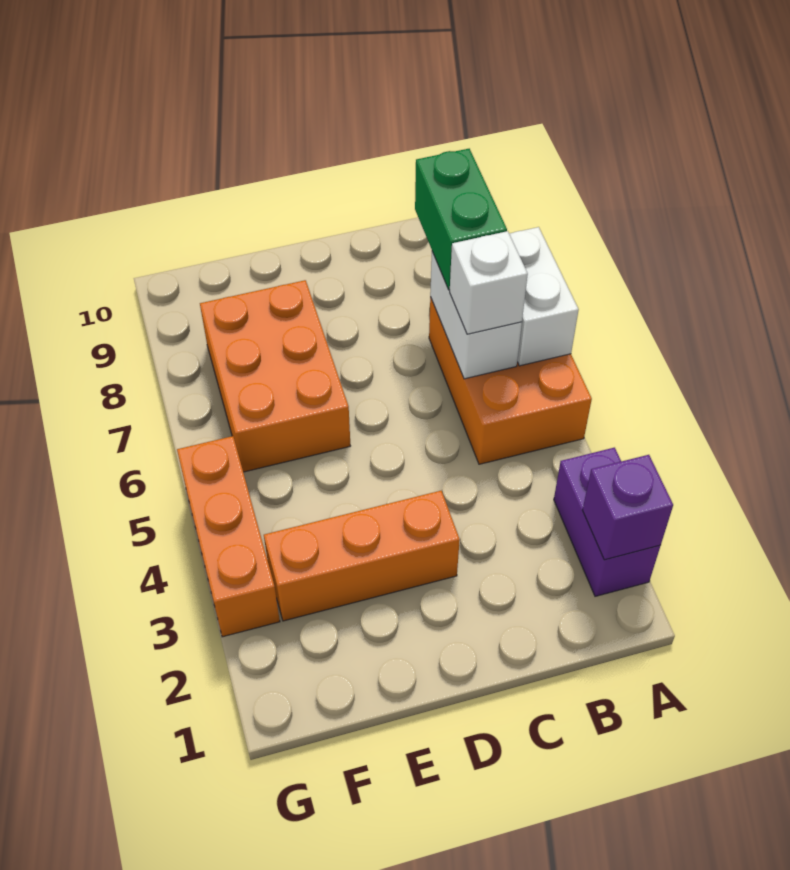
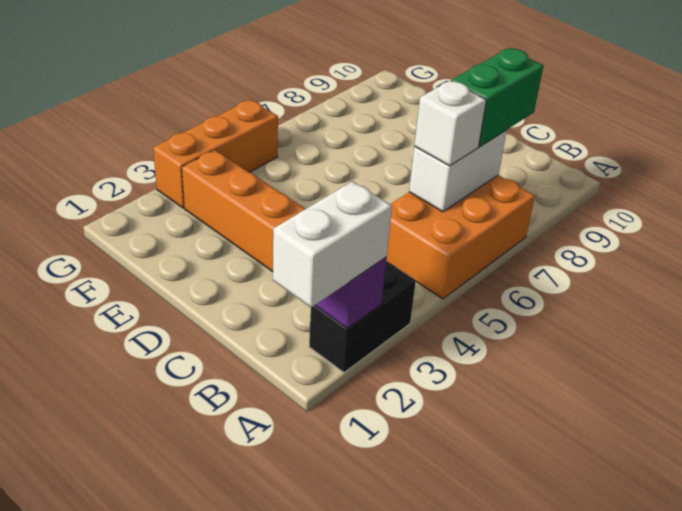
purple brick A2:A3 level 1 -> black brick A2:A3 level 1
white brick A6:A7 level 2 -> white brick A1:A2 level 3
orange brick E6:F8 level 1 -> none

